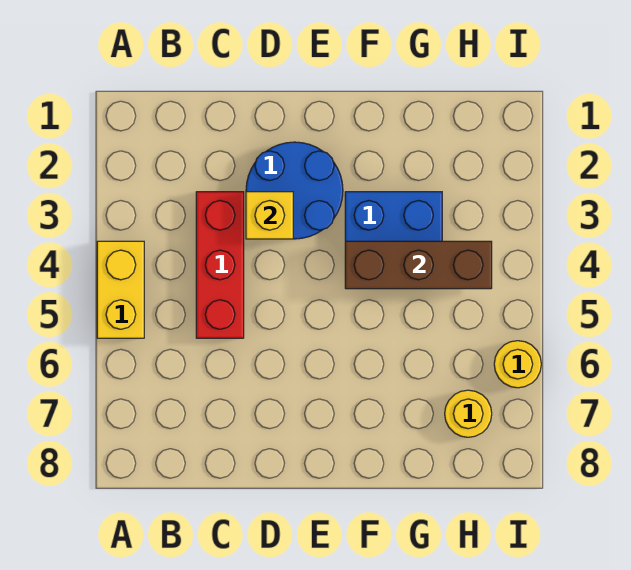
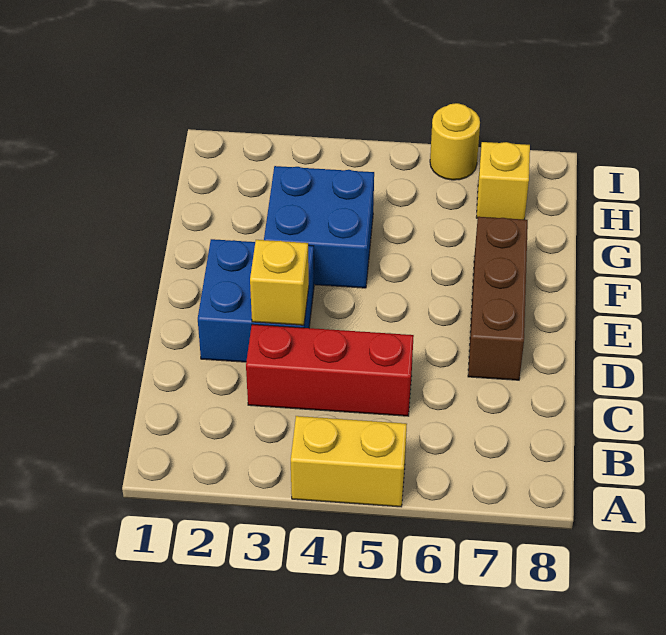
blue round brick D2:E3 level 1 -> blue brick D2:E3 level 1
brown brick F4:H4 level 2 -> brown brick D7:F7 level 1
yellow round brick H7 level 1 -> yellow brick H7 level 1

